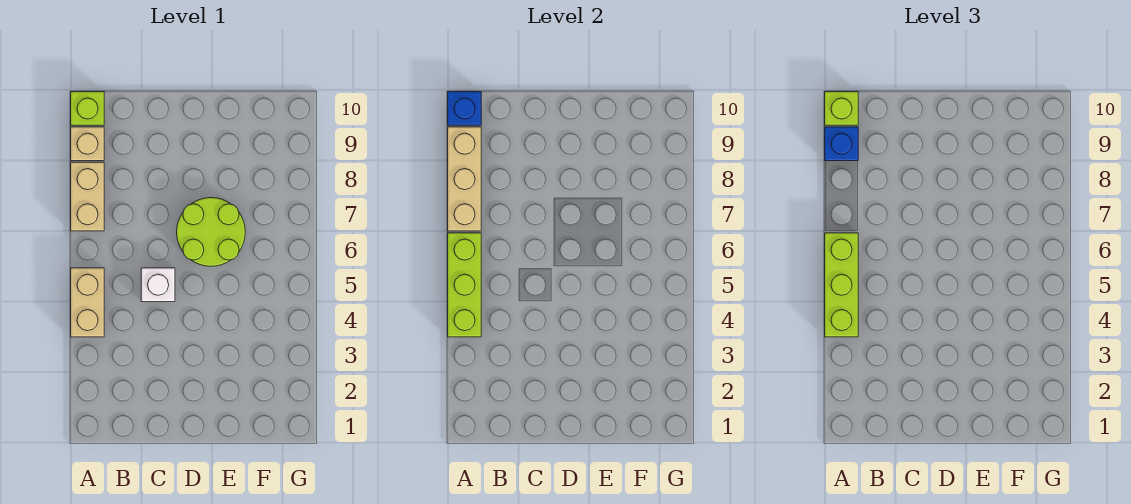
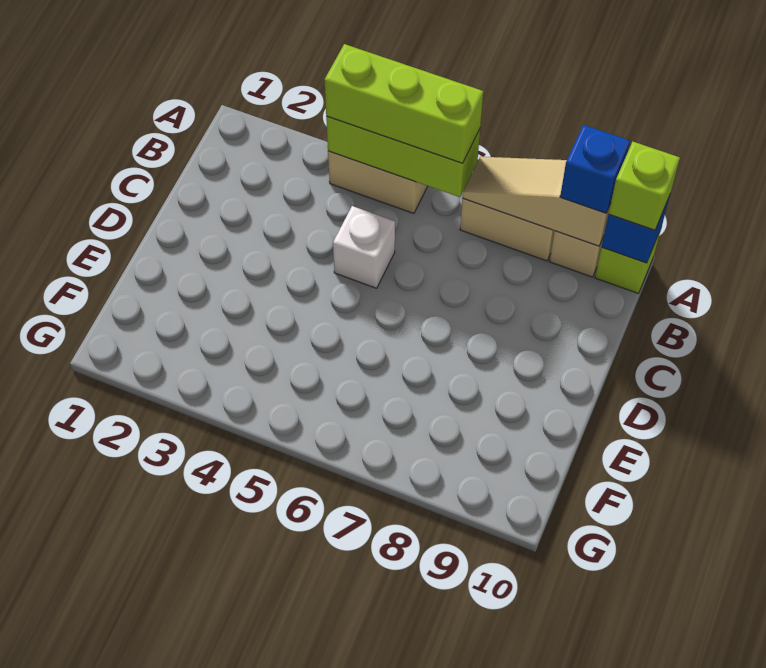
tan brick A7:A9 level 2 -> tan slope A7:A9 level 2 top 9
lime round brick D6:E7 level 1 -> none

